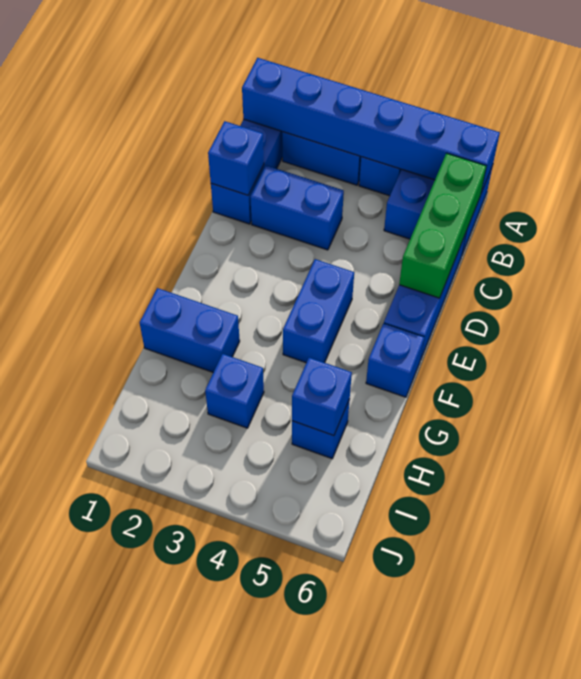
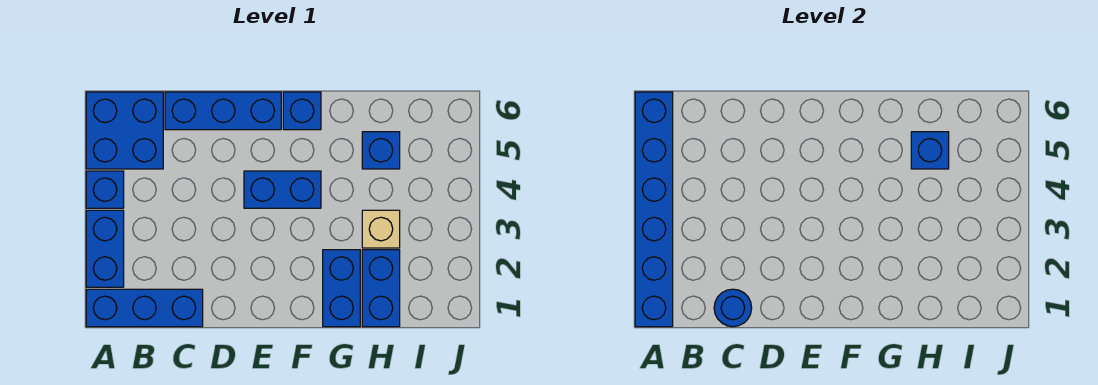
green brick B6:D6 level 2 -> none
blue brick C1 level 2 -> blue round brick C1 level 2
blue brick C2:C3 level 1 -> blue brick H1:H2 level 1
blue brick H3 level 1 -> tan brick H3 level 1

